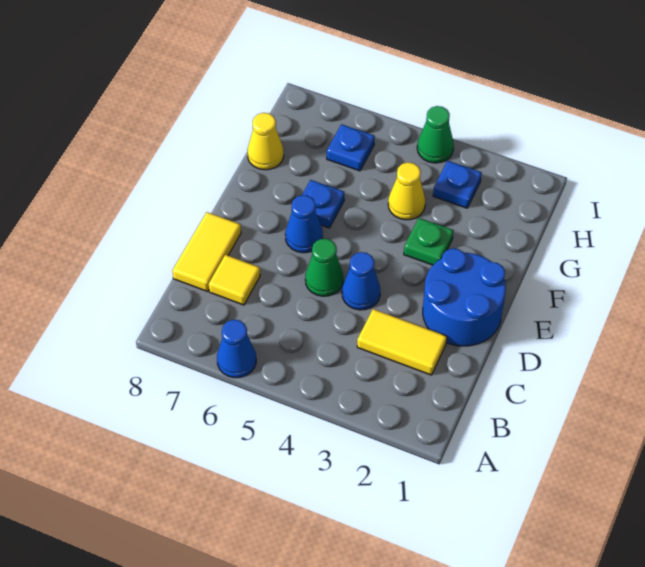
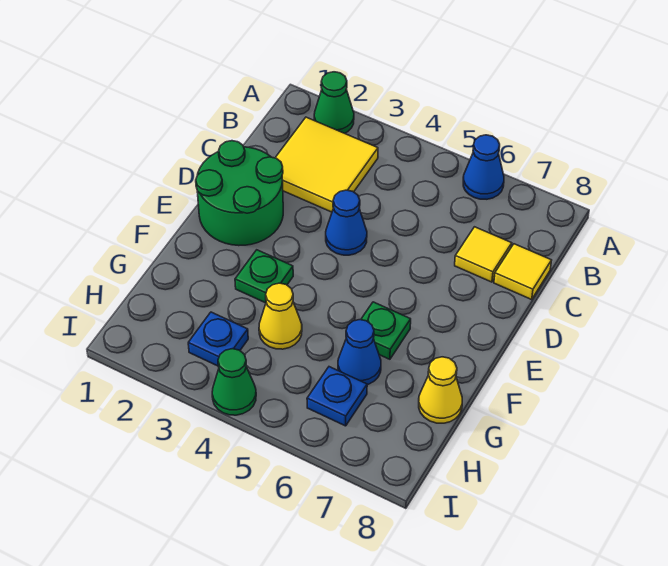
yellow tile C2:C3 level 1 -> yellow tile B2:C3 level 1
yellow tile C8:D8 level 1 -> yellow tile C8 level 1
blue round brick D1:E2 level 1 -> green round brick D1:E2 level 1
green cone D5 level 1 -> green cone A2 level 1
blue cone E6 level 1 -> blue cone G6 level 1
blue plate F6 level 1 -> green plate F6 level 1

